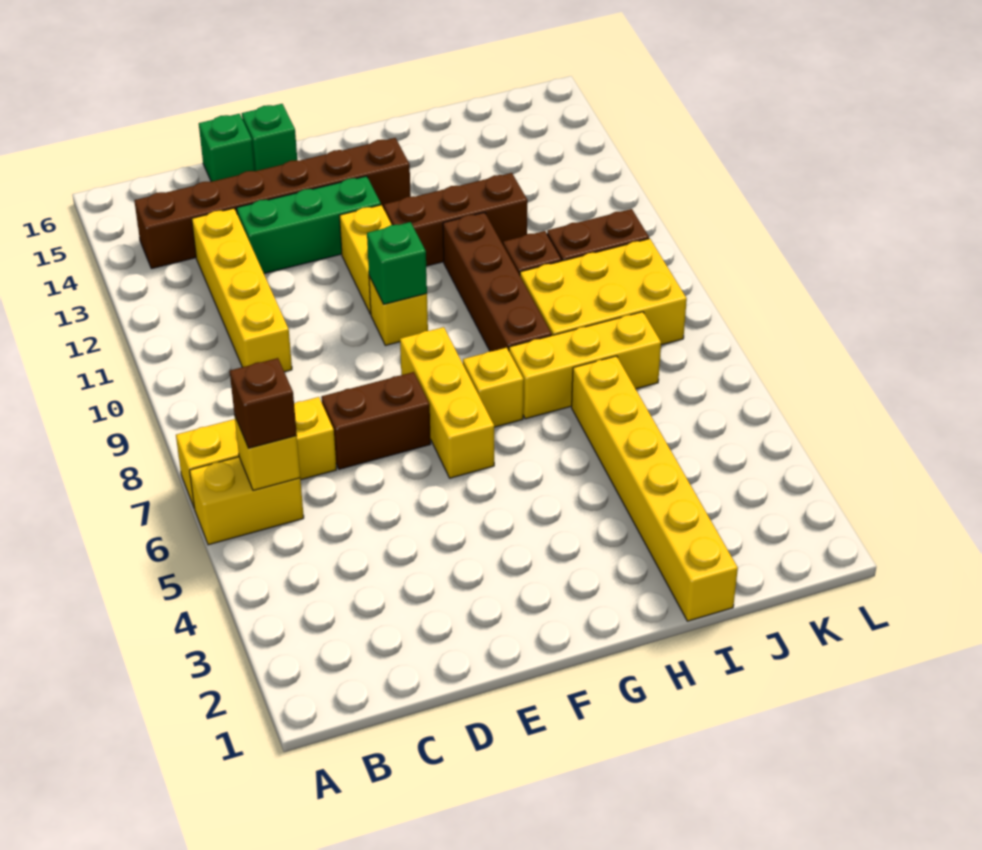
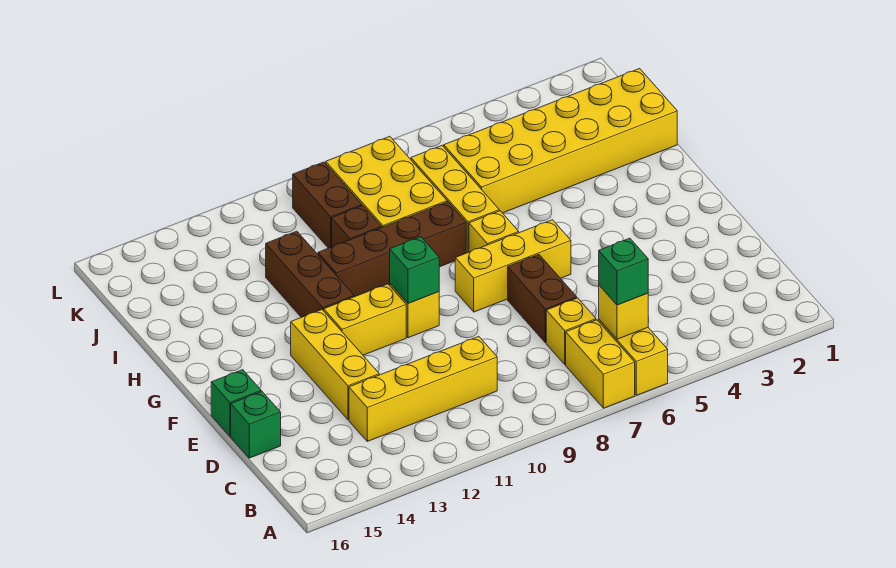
brown brick B6 level 3 -> green brick B6 level 3
brown brick B14:G14 level 1 -> none
green brick D13:F13 level 1 -> yellow brick D13:F13 level 1
yellow brick I1:I6 level 1 -> yellow brick I1:J6 level 1

